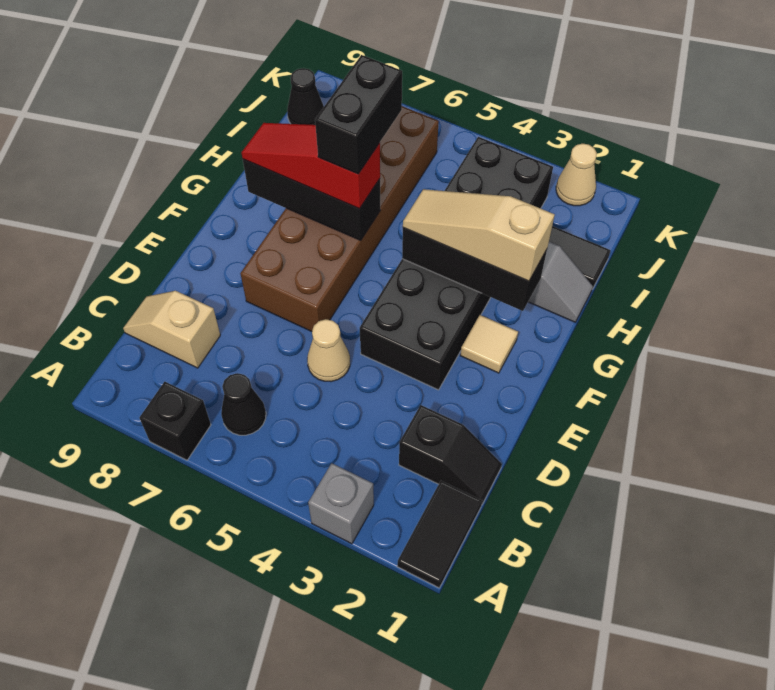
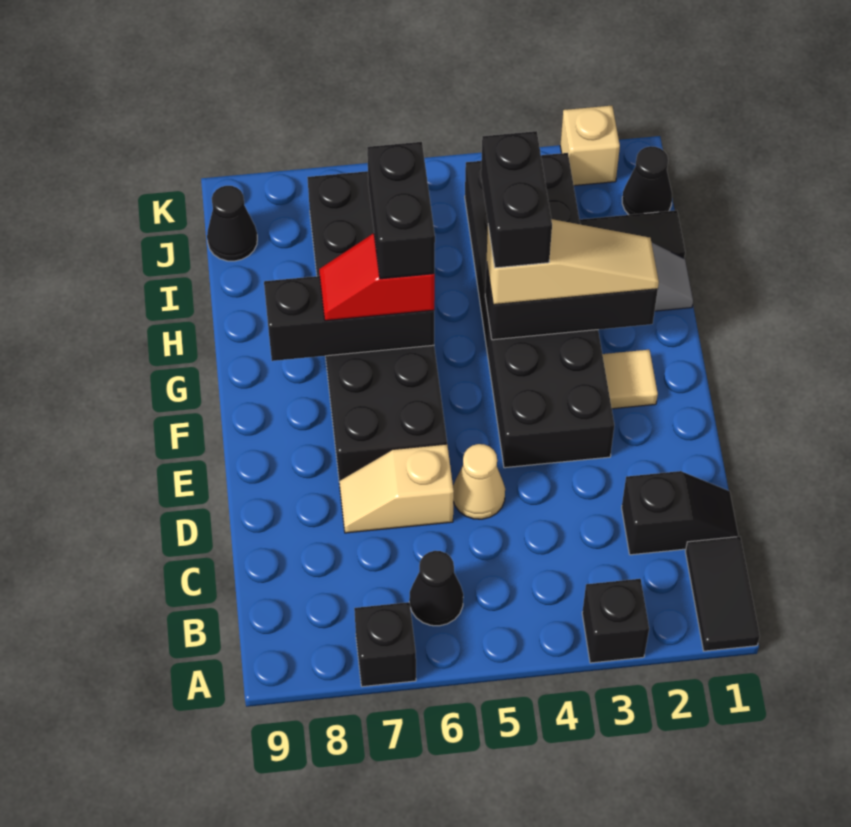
grey brick A3 level 1 -> black brick A3 level 1
tan slope C8:C9 level 1 top 8 -> tan slope D6:D7 level 1 top 6
brown brick E6:J7 level 1 -> black brick E6:J7 level 1
tan slope G2:G4 level 3 top 2 -> tan slope G2:G4 level 3 top 4
none -> black brick G4:H4 level 4
red slope G6:G8 level 3 top 6 -> red slope G6:G7 level 3 top 6
none -> black cone J1 level 1
tan cone K2 level 1 -> tan brick K2 level 1

